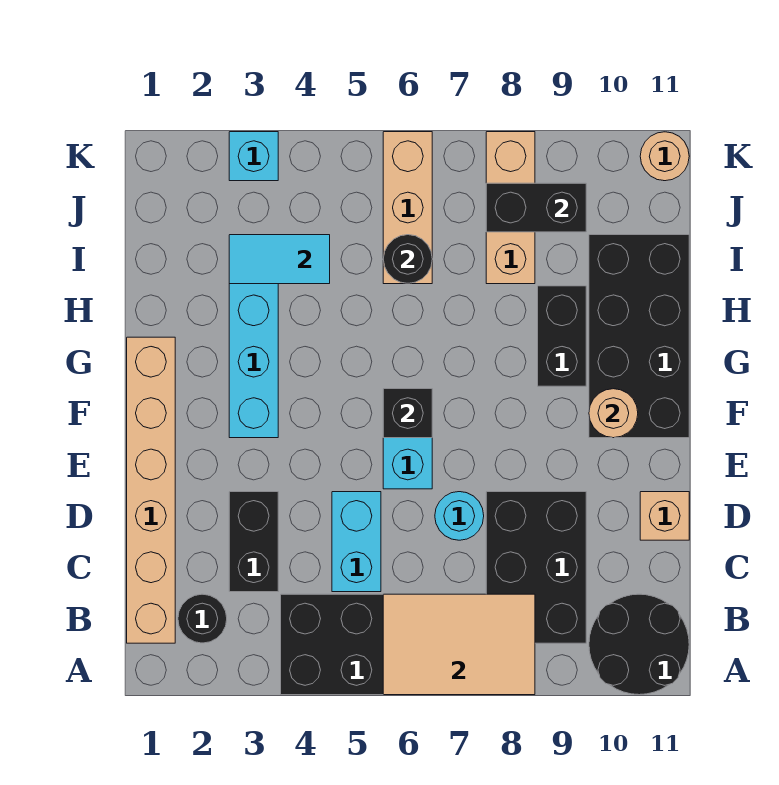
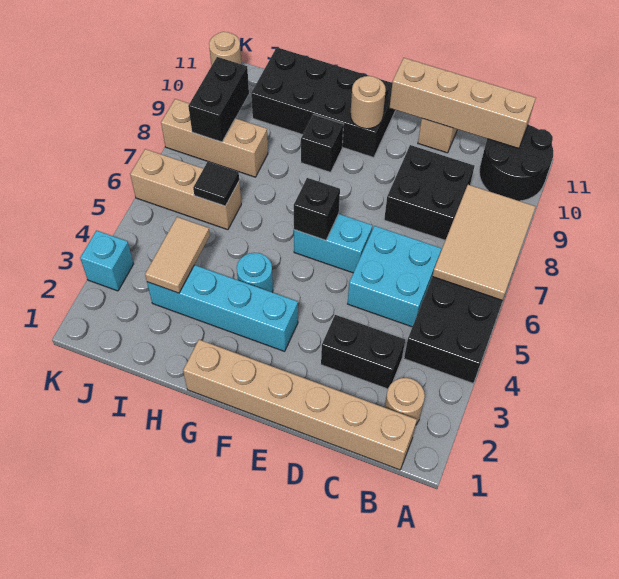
black round brick B2 level 1 -> tan round brick B2 level 1
black brick B8:D9 level 1 -> black brick C8:D9 level 1
none -> tan brick B11:E11 level 2
cyan brick C5:D5 level 1 -> cyan brick C5:D6 level 1
cyan round brick D7 level 1 -> cyan round brick G4 level 1
black brick G9:H9 level 1 -> black brick G9 level 1
cyan tile I3:I4 level 2 -> tan tile I3:I4 level 2
black round brick I6 level 2 -> black tile I6 level 2

